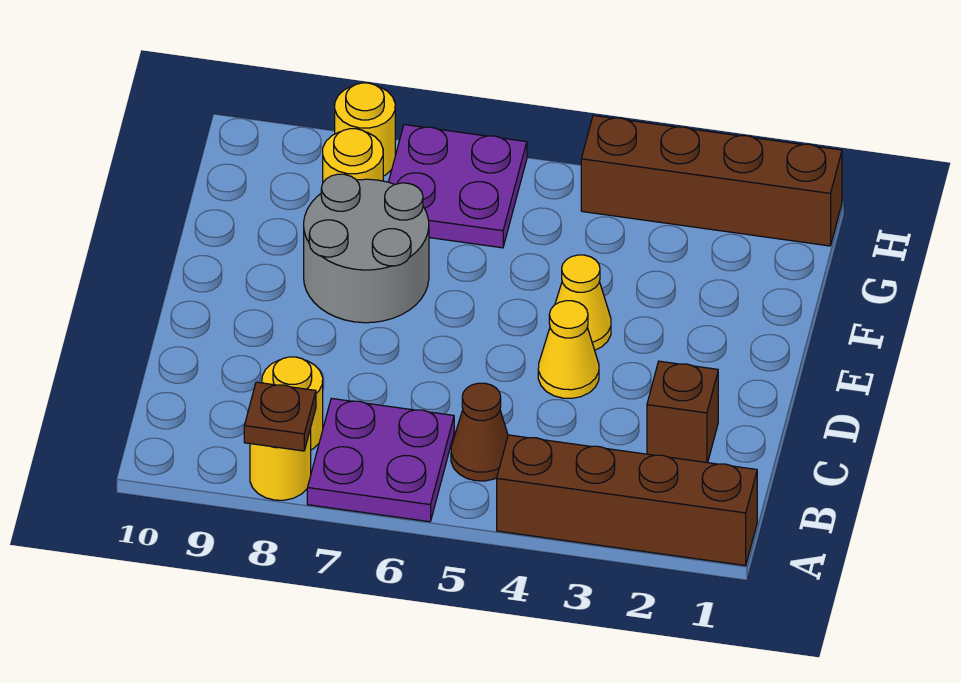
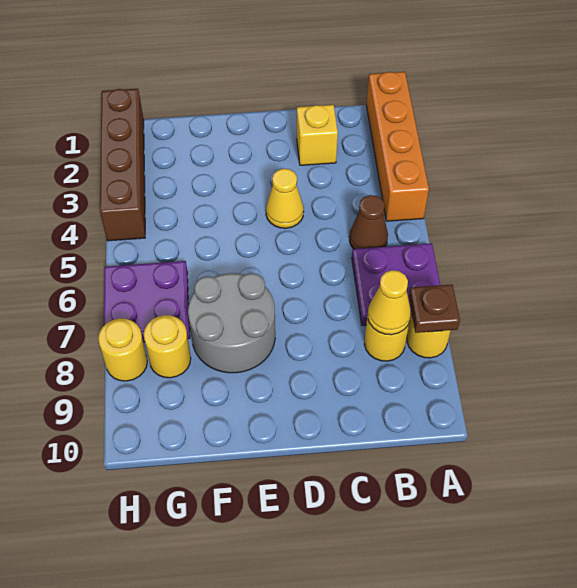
brown brick A1:A4 level 1 -> orange brick A1:A4 level 1
brown brick C2 level 1 -> yellow brick C2 level 1
yellow cone E4 level 1 -> yellow cone B8 level 2

